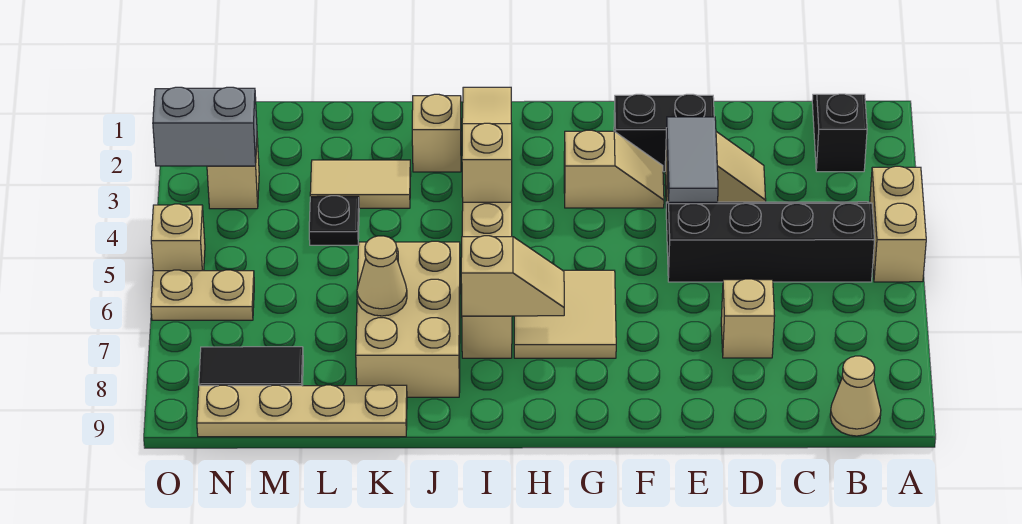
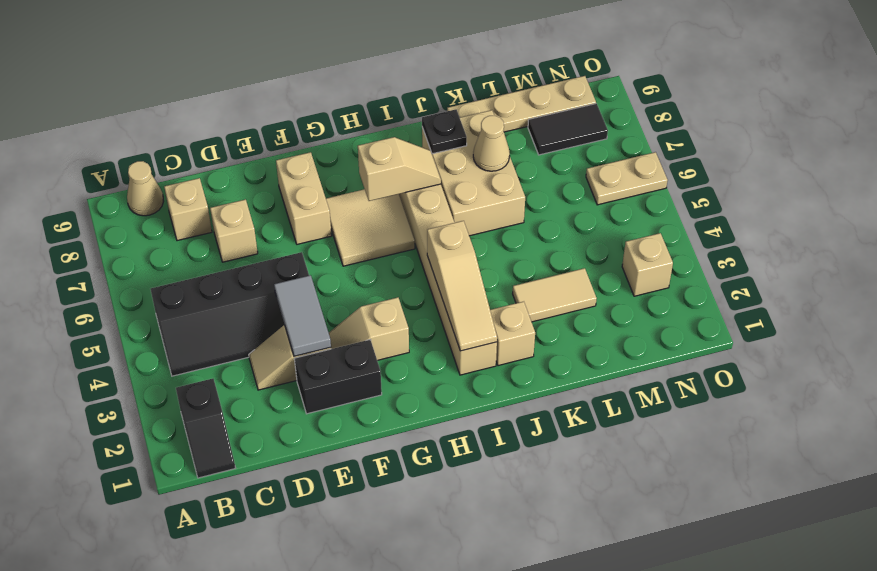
tan brick A4:A5 level 1 -> tan brick F7:F8 level 1
tan slope H7:I7 level 2 top I -> tan slope H7:I7 level 2 top H
black plate L4 level 1 -> black plate J8 level 2
grey brick N3:O3 level 2 -> none
tan brick O5 level 1 -> tan brick C8 level 1

